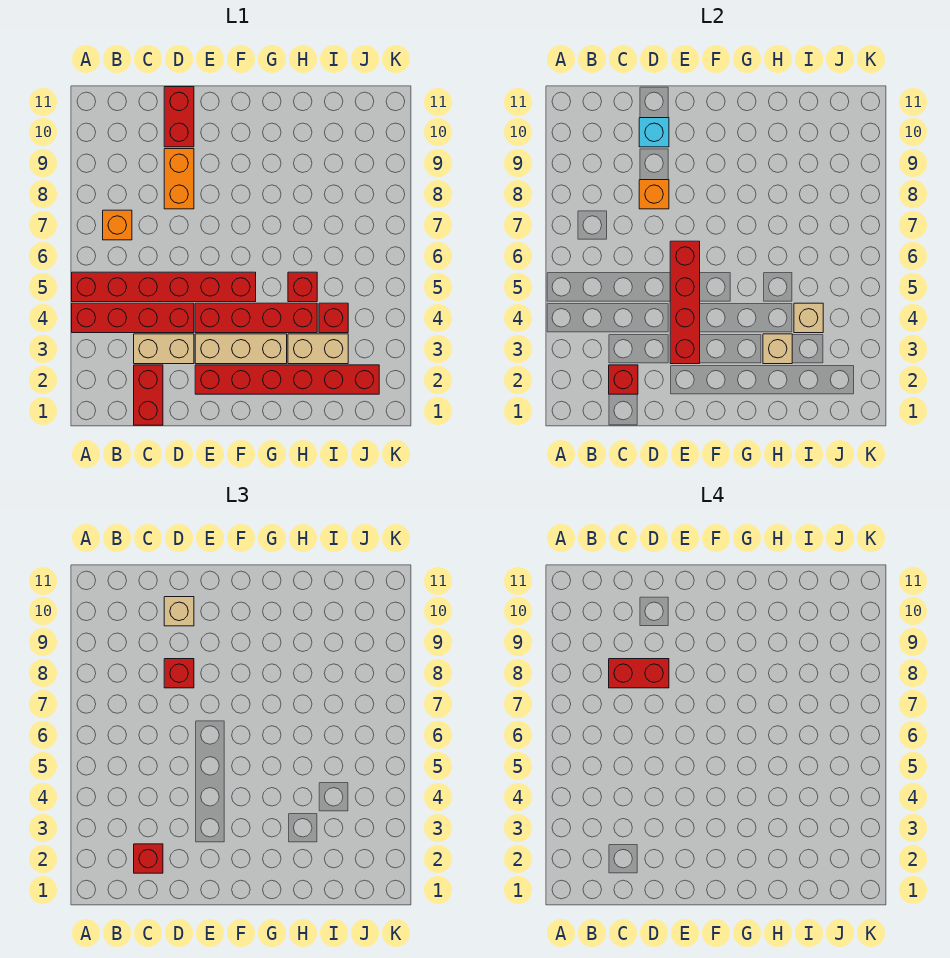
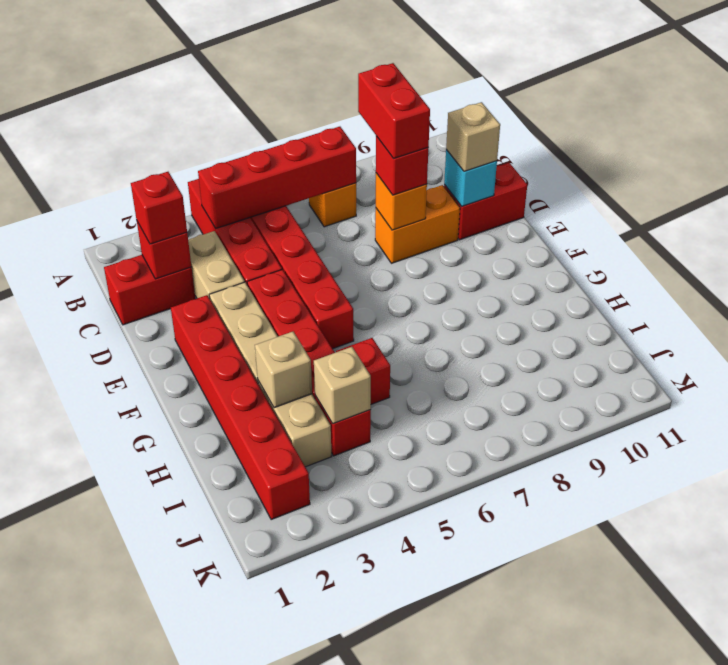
red brick E3:E6 level 2 -> red brick B4:B7 level 2

